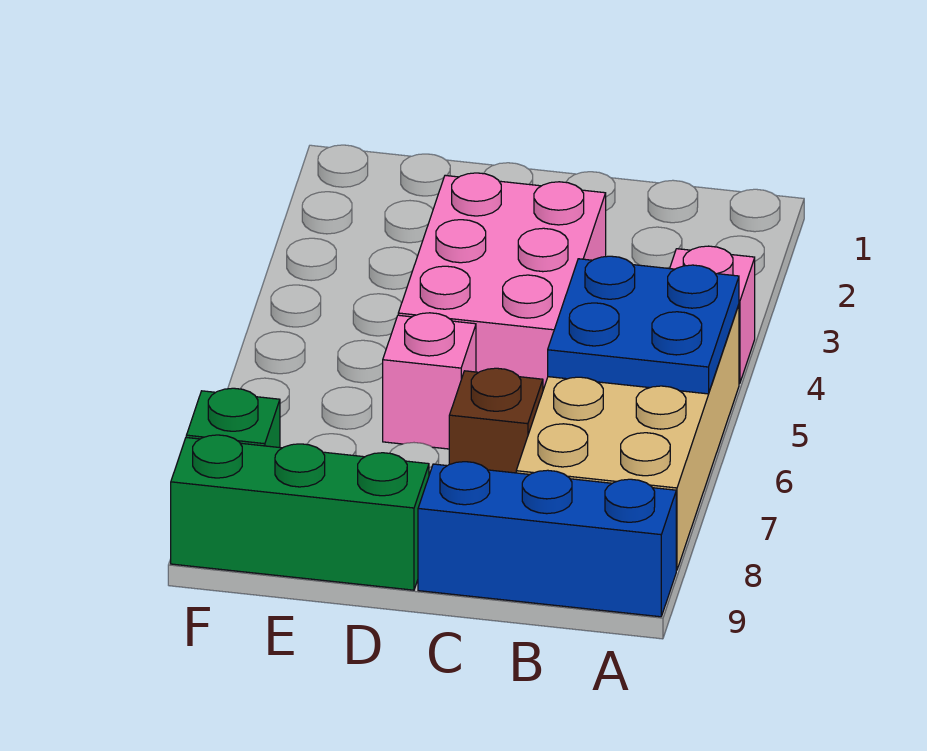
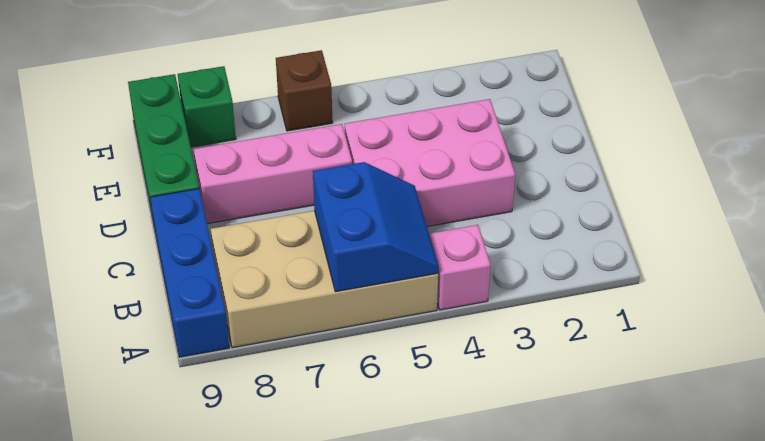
blue plate A5:B6 level 2 -> blue slope A5:B6 level 2 top 6
brown brick C7 level 1 -> brown brick F6 level 1
pink brick D6 level 1 -> pink brick D6:D8 level 1

